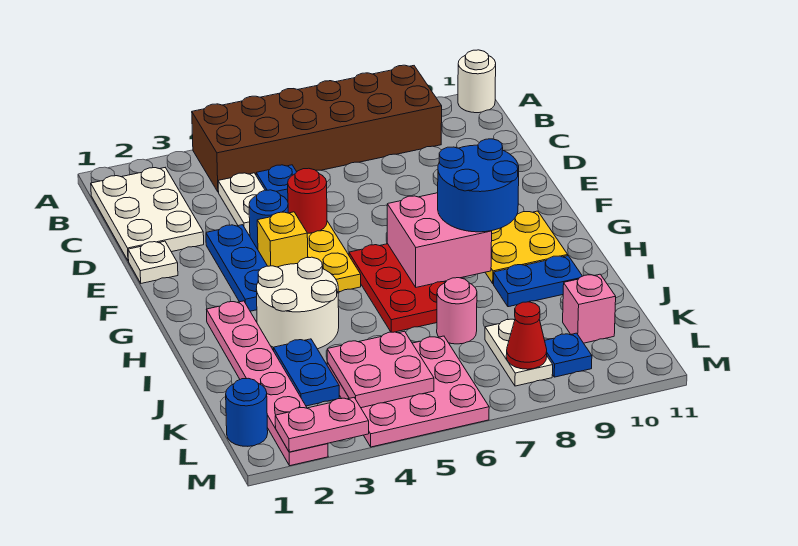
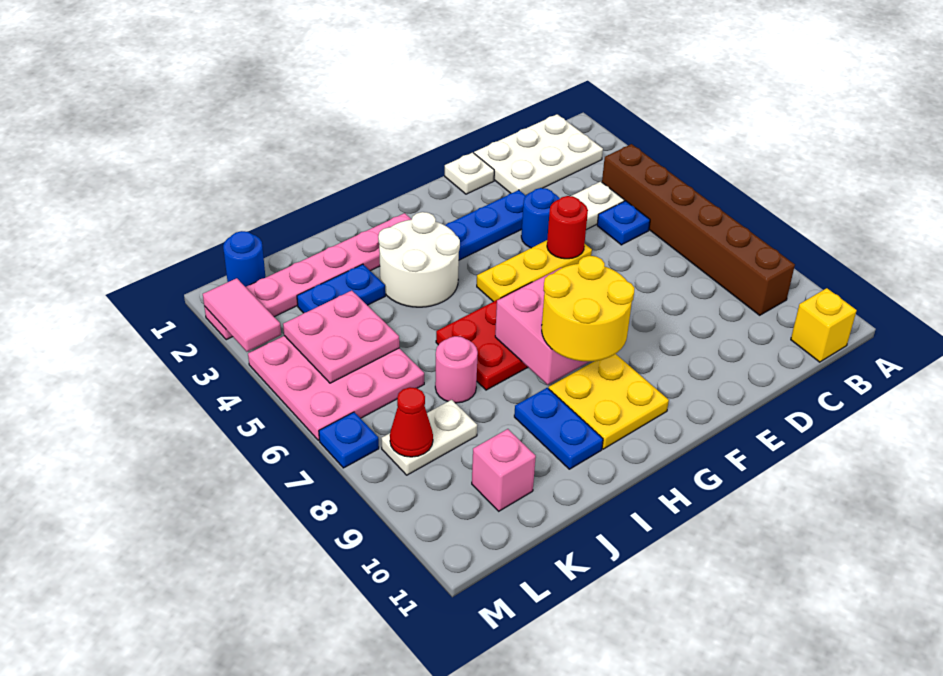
brown brick A4:B9 level 1 -> brown brick B4:B9 level 1
white round brick A11 level 1 -> none
yellow brick F4 level 1 -> yellow brick B11 level 1
blue round brick G8:H9 level 3 -> yellow round brick G8:H9 level 3
blue plate L9 level 1 -> blue plate M7 level 1
pink plate M2:M3 level 2 -> pink tile M2:M3 level 2

